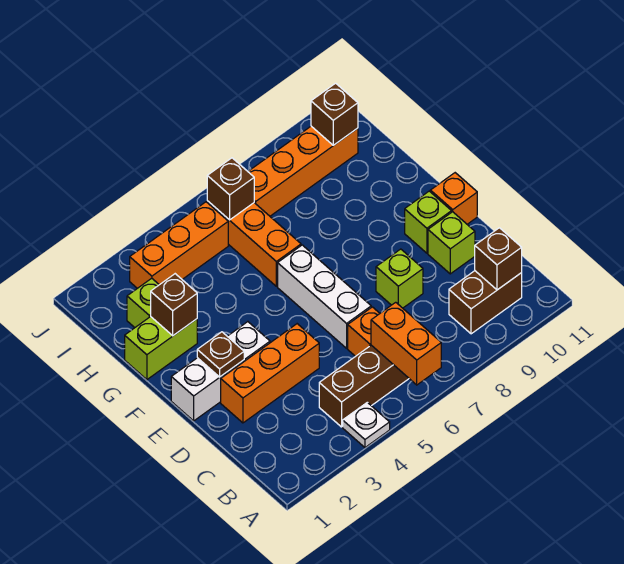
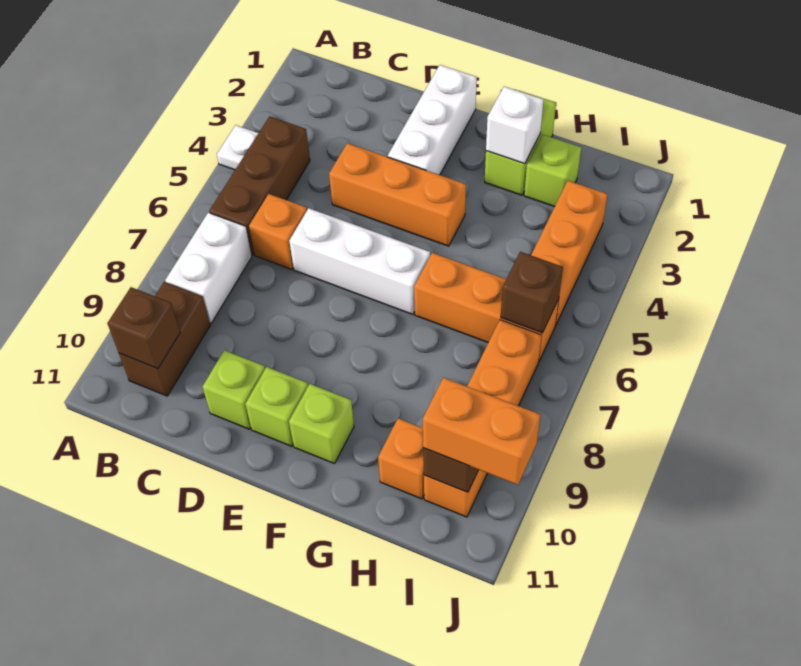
orange brick A6:B6 level 2 -> orange brick I10:J10 level 3
none -> white brick B7:B8 level 1
orange brick D2:D4 level 1 -> orange brick D4:F4 level 1
lime brick D8 level 1 -> lime brick F10 level 1
brown plate E2 level 2 -> none
orange brick E11 level 1 -> orange brick H10 level 1
brown brick G2 level 2 -> white brick G2 level 2

